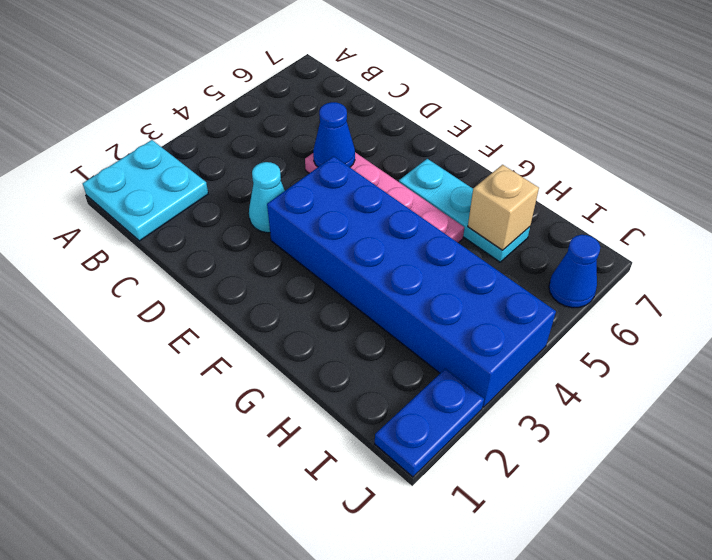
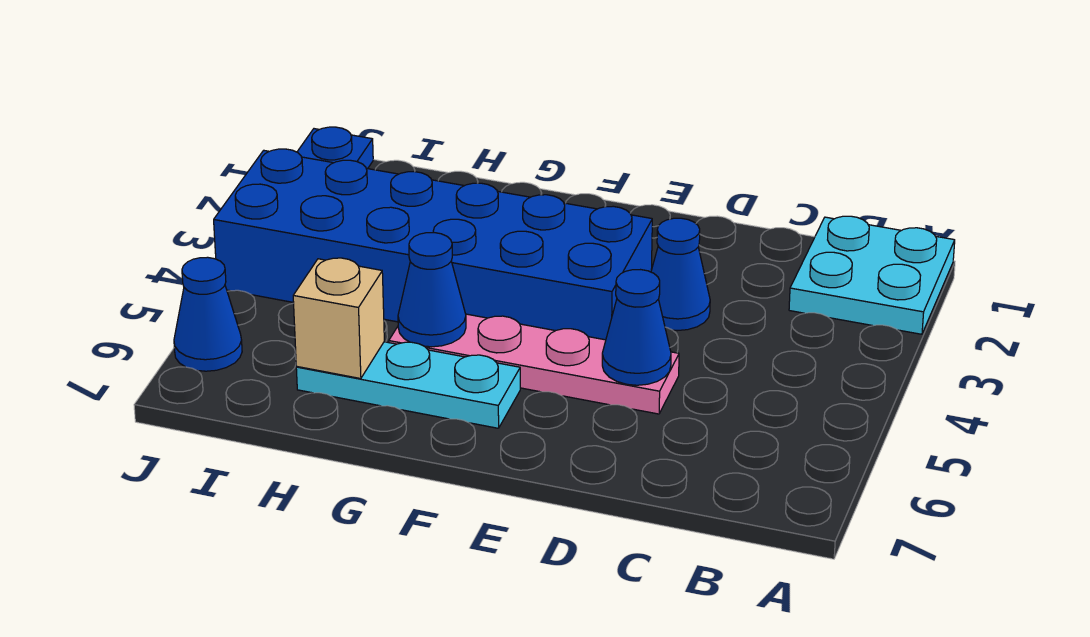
cyan cone D3 level 1 -> blue cone D3 level 1
none -> blue cone G5 level 2

